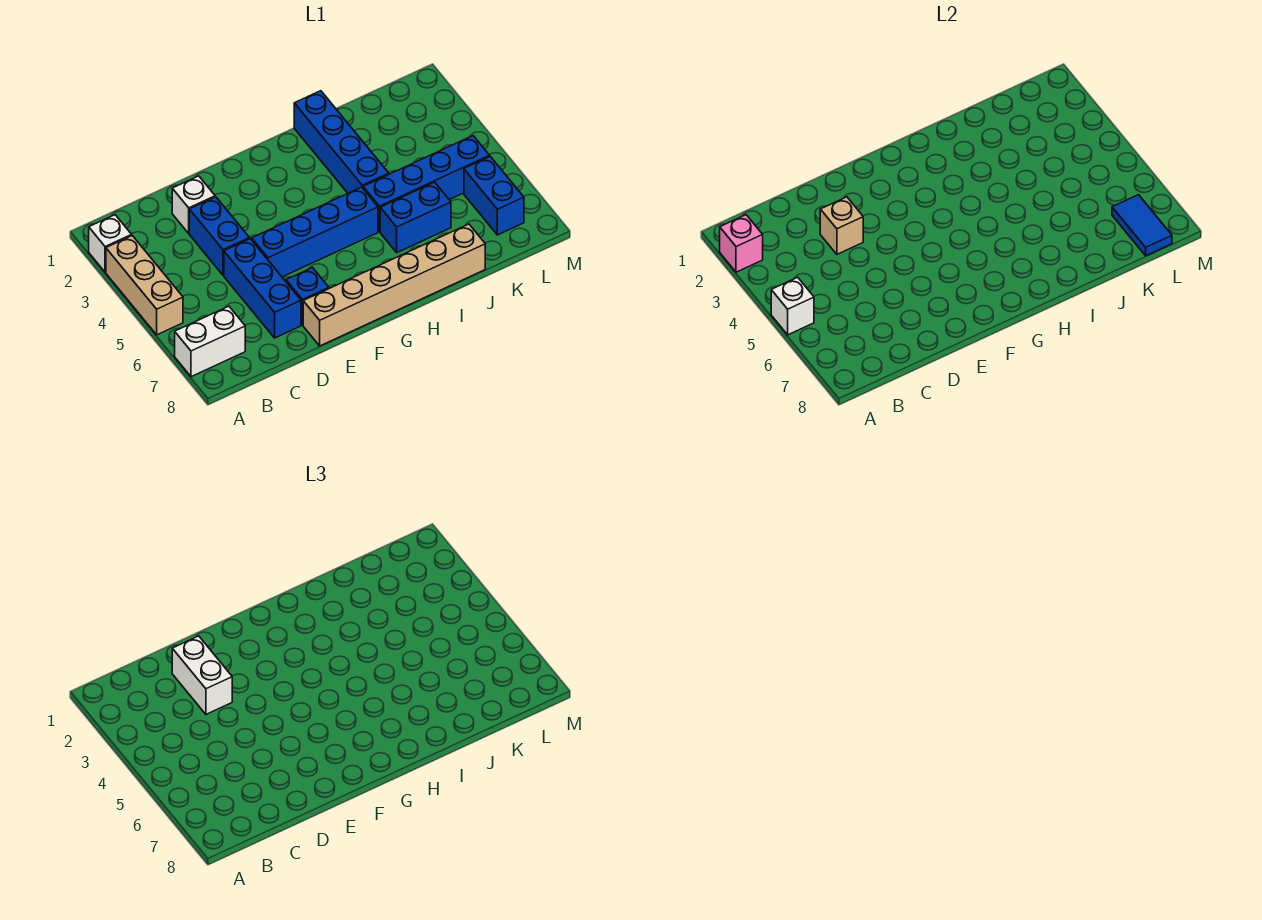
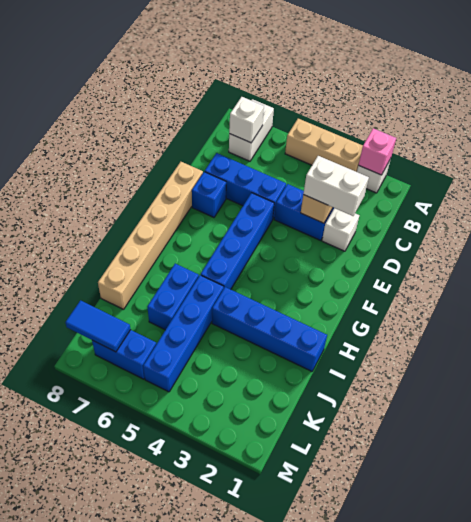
white brick A5 level 2 -> white brick B7 level 2

